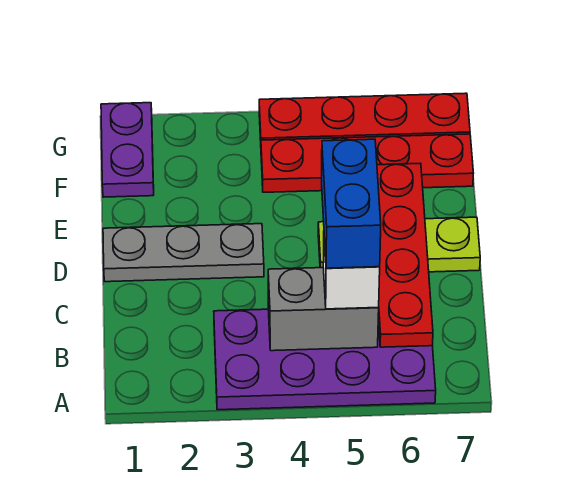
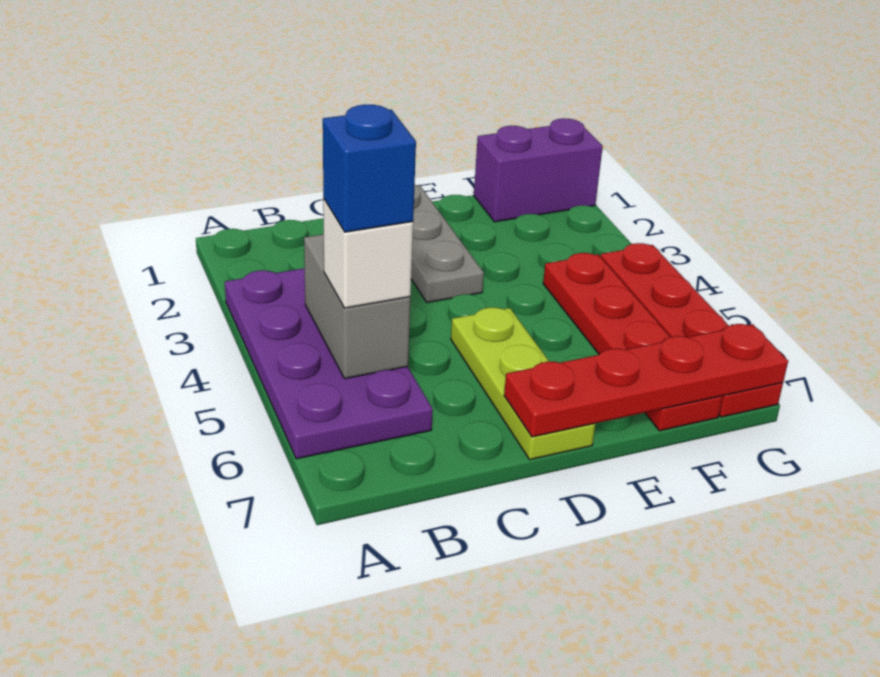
blue brick B5:C5 level 4 -> blue brick B5 level 4
red plate B6:E6 level 2 -> red plate D7:G7 level 2
purple plate F1:G1 level 1 -> purple brick F1:G1 level 1

